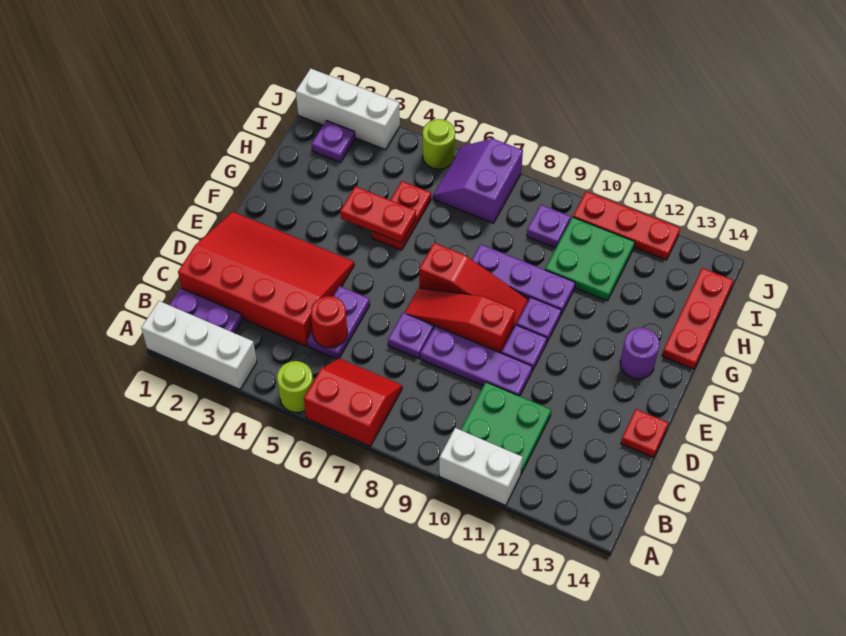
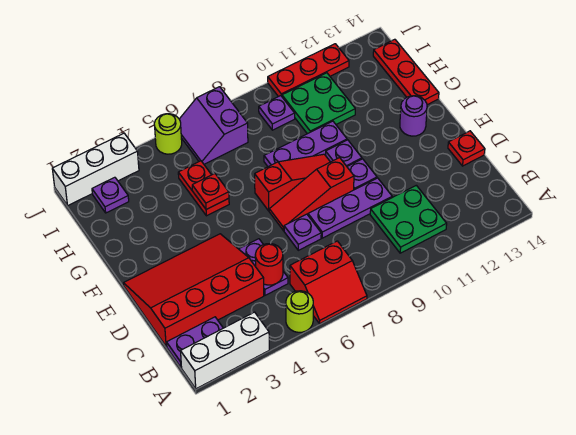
red slope A6:B7 level 1 top A -> red slope A6:B7 level 1 top B
white brick A10:A11 level 1 -> none
red plate G4:G5 level 2 -> red plate G5 level 2

